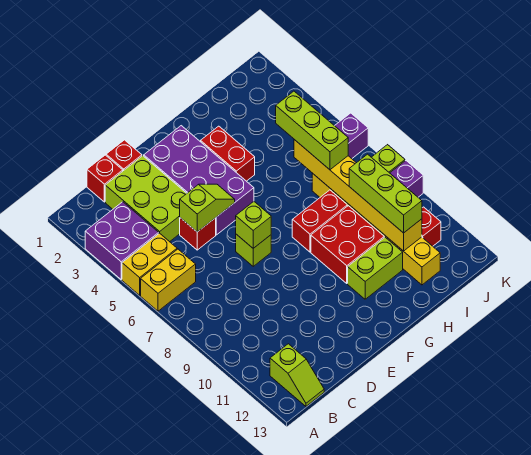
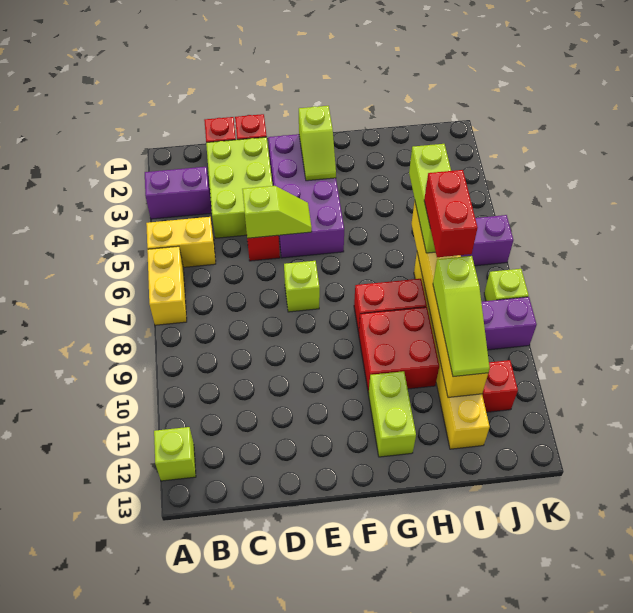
purple brick A3:B4 level 1 -> purple brick A3:B3 level 1
yellow brick A6:B6 level 1 -> yellow brick A6:A7 level 1
lime slope B12:B13 level 1 top 12 -> lime slope F2:F3 level 2 top 2
lime brick E7 level 2 -> lime brick A12 level 1
red brick G3:G4 level 1 -> red brick I7:I8 level 4
lime brick G11:H11 level 1 -> lime brick G11:G12 level 1
lime brick I9:I11 level 3 -> lime slope I9:I11 level 3 top 9

